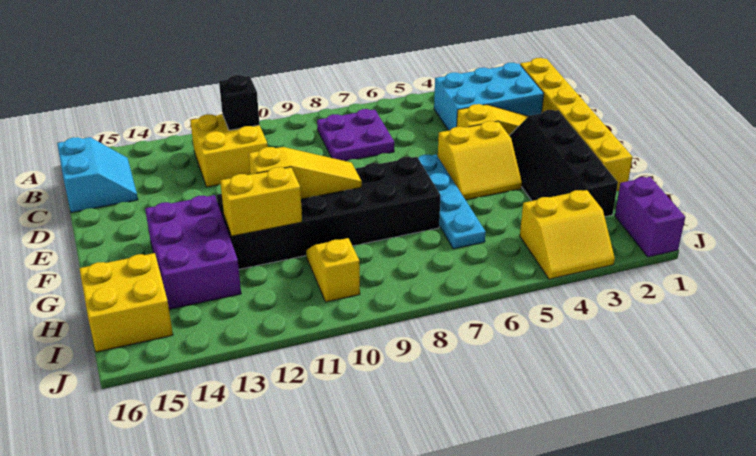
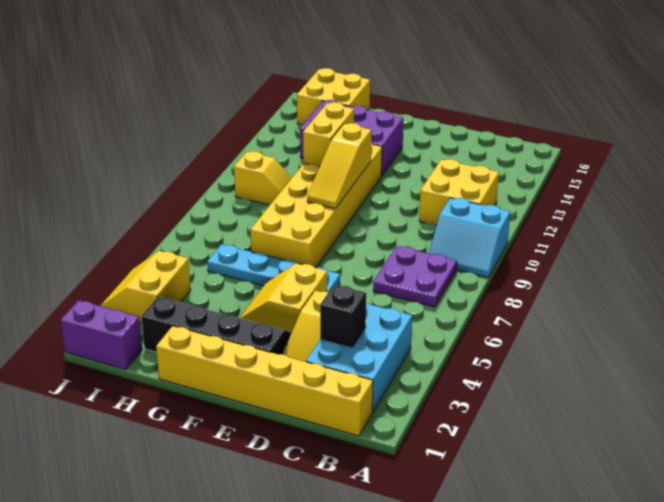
black brick B11 level 2 -> black brick C3 level 2
cyan slope B15:C16 level 1 top 16 -> cyan slope A9:B10 level 1 top 10
black brick F7:G12 level 1 -> yellow brick F7:G12 level 1

